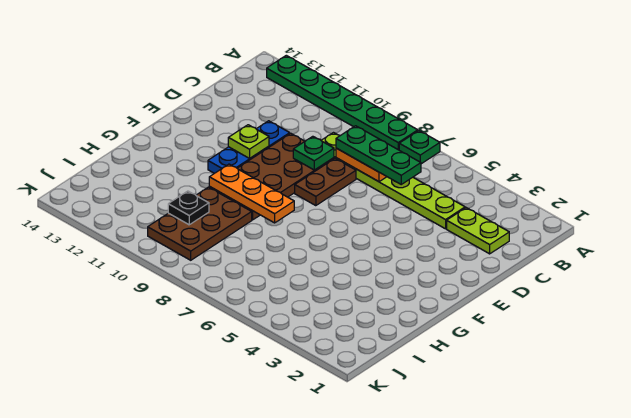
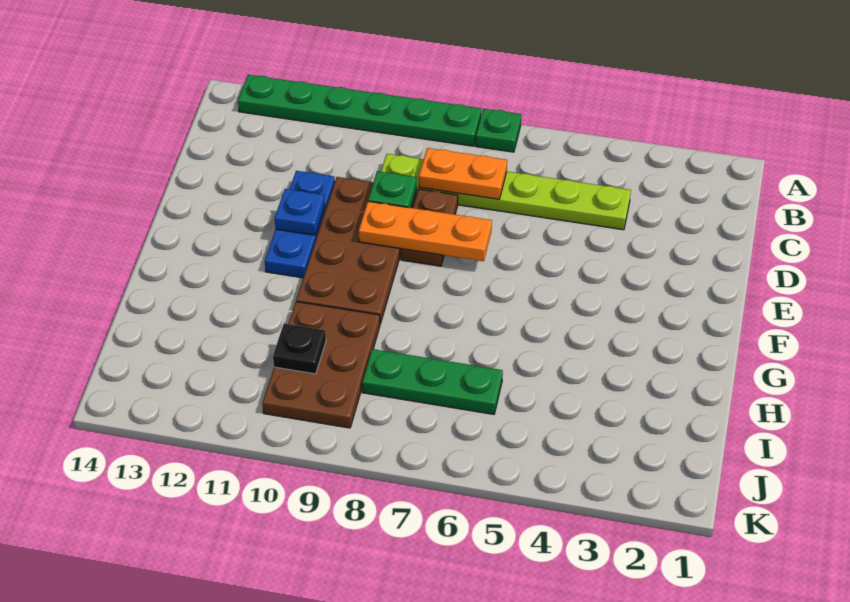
lime plate C2:C3 level 1 -> none
green plate C6:C8 level 3 -> green plate I6:I8 level 1
lime plate E11 level 2 -> blue plate E11 level 2
orange plate G8:G10 level 2 -> orange plate E7:E9 level 2

